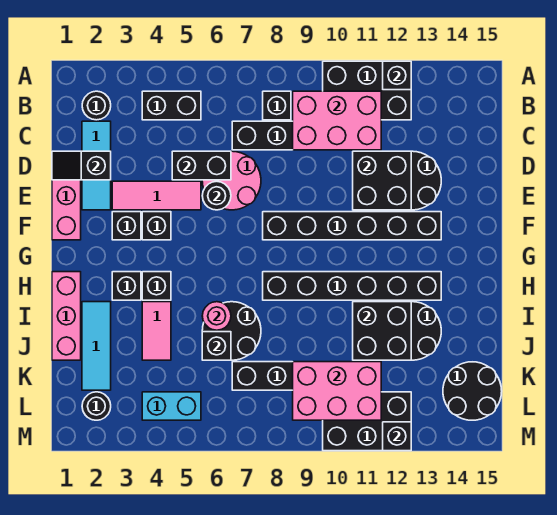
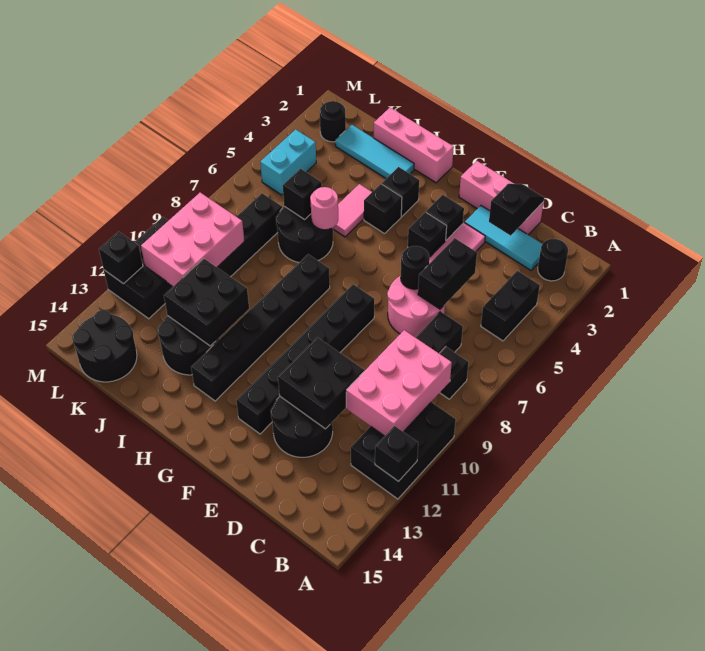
pink tile I4:J4 level 1 -> pink tile I4:I5 level 1

